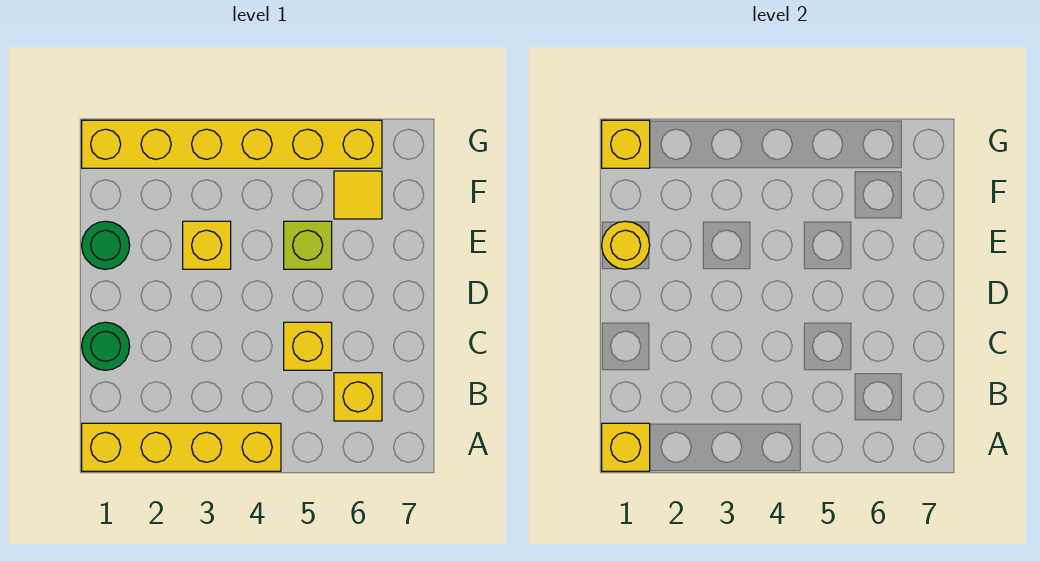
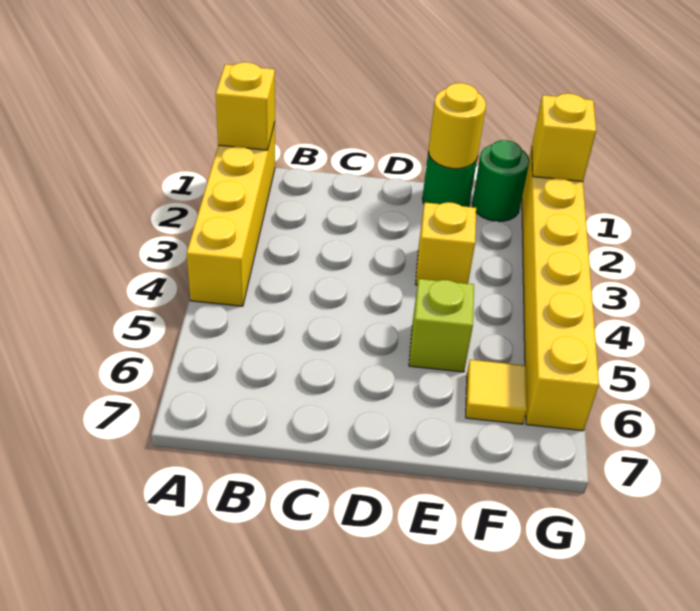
yellow brick B6 level 1 -> none
green round brick C1 level 1 -> green round brick F1 level 1
yellow brick C5 level 1 -> none

